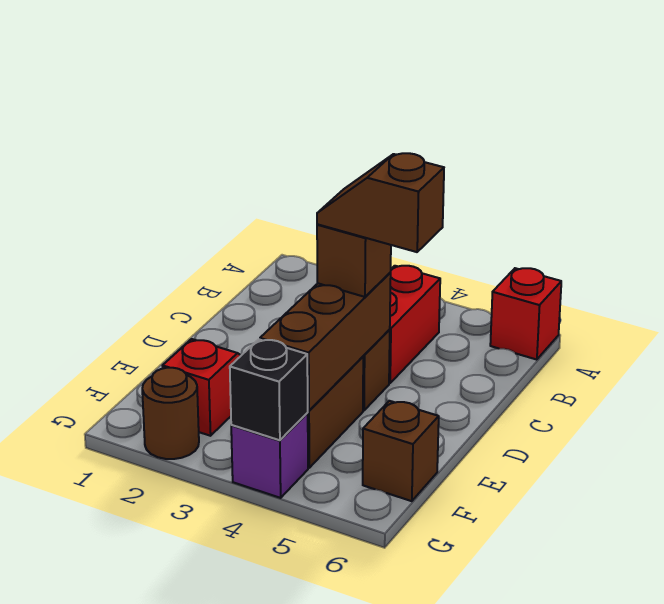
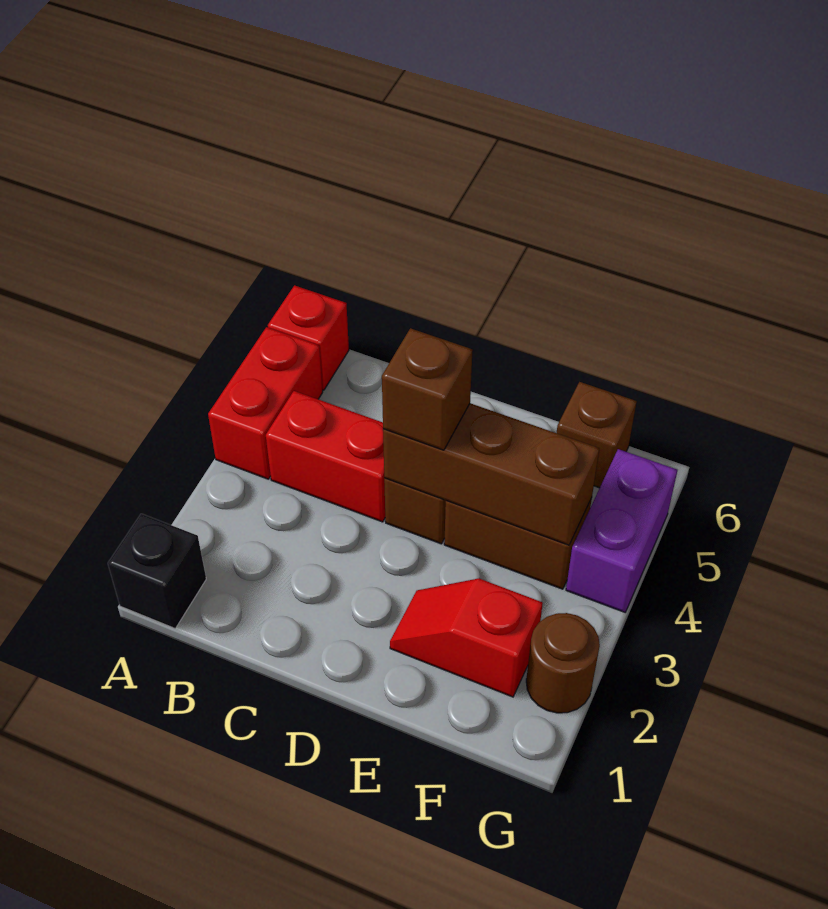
none -> red brick A4:A5 level 1
brown slope D4:D5 level 4 top 5 -> none
purple brick G4 level 1 -> purple brick G4:G5 level 1
black brick G4 level 2 -> black brick A1 level 1

